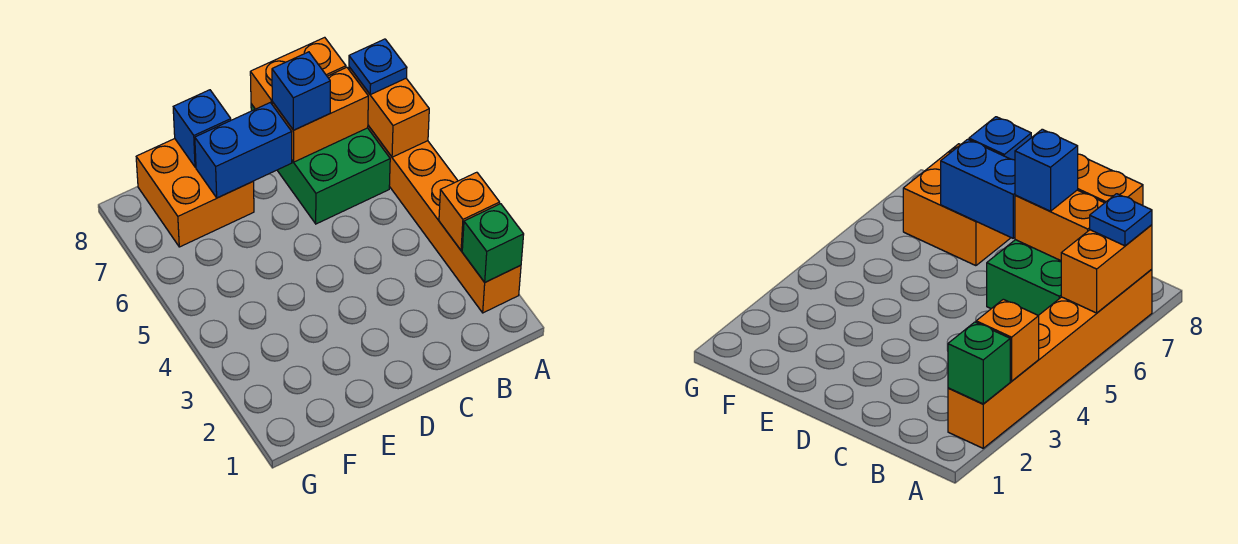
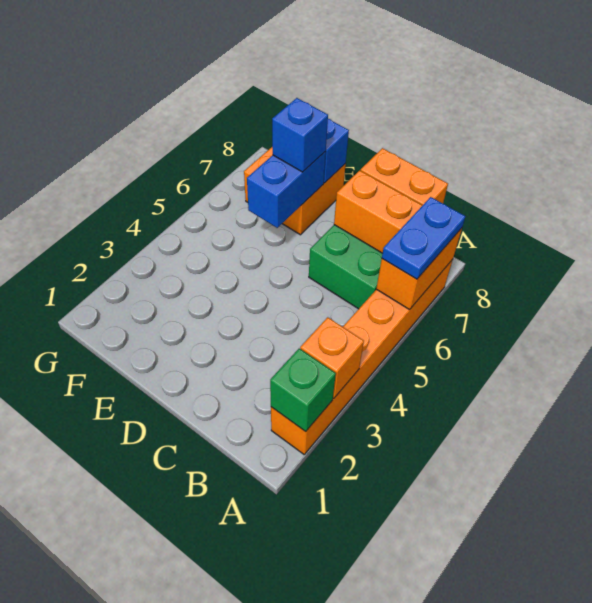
blue plate A7 level 3 -> blue plate A6:A7 level 3
blue brick C7 level 3 -> blue brick E7 level 3
blue brick D7:E7 level 2 -> blue brick E6:E7 level 2

